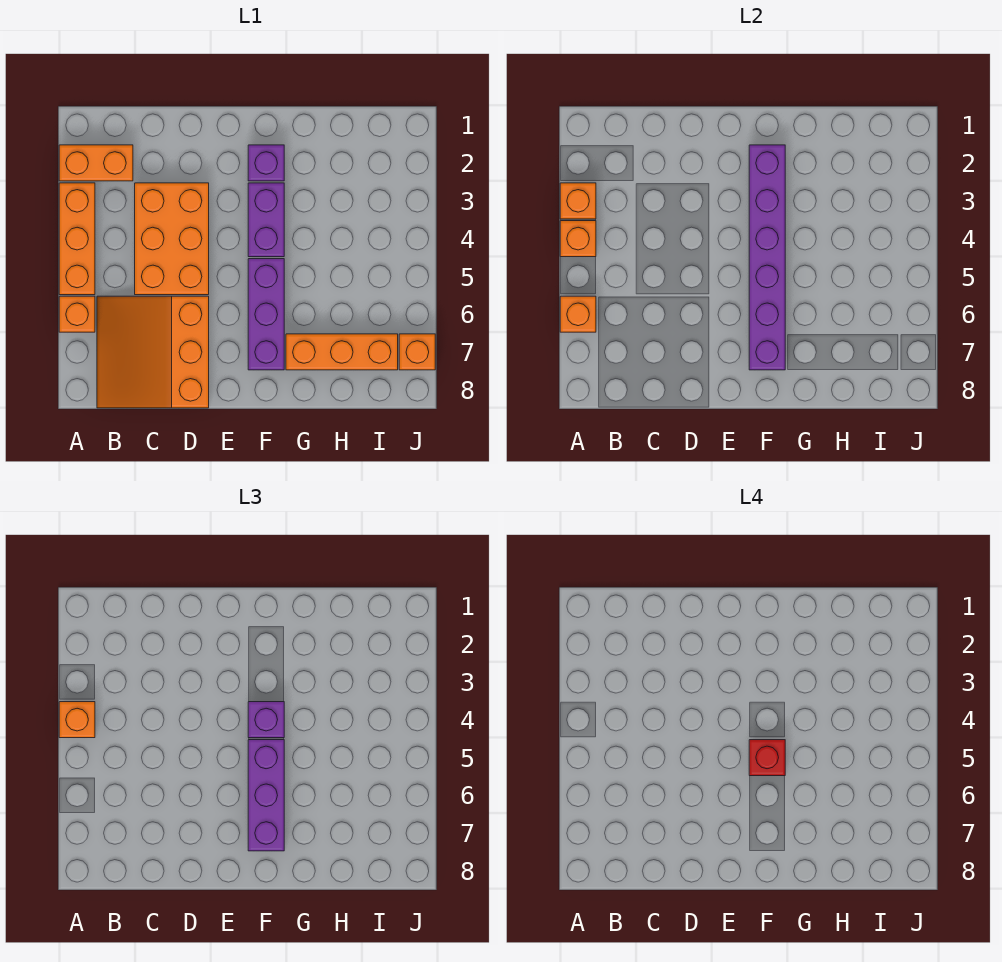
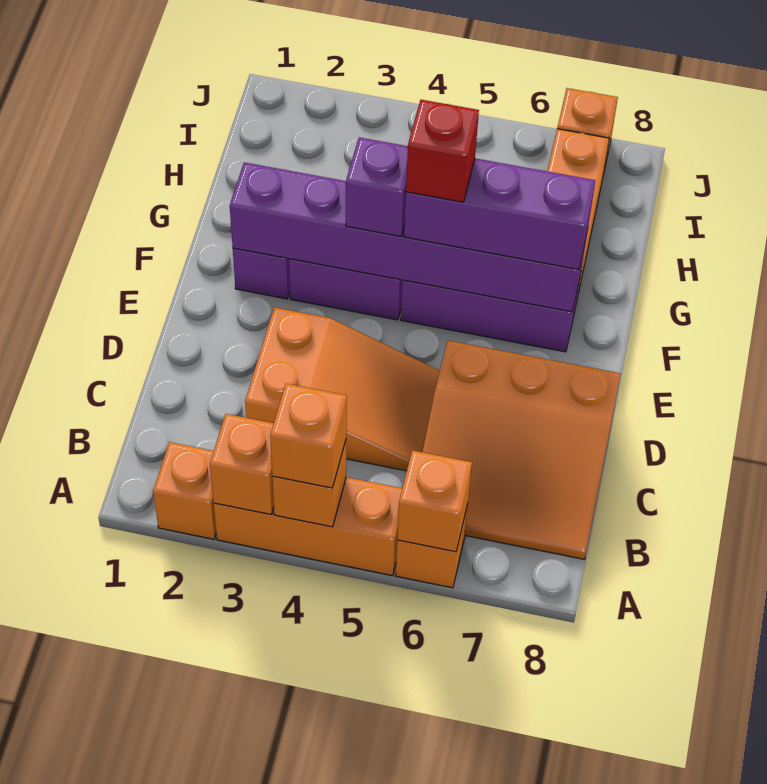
orange brick A2:B2 level 1 -> orange brick A2 level 1
orange brick C3:D5 level 1 -> orange slope C3:D5 level 1 top 3

